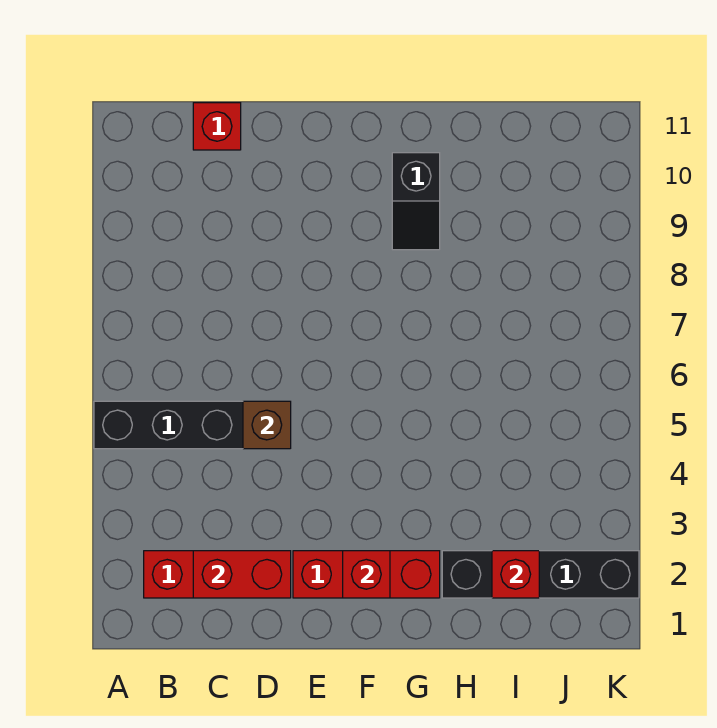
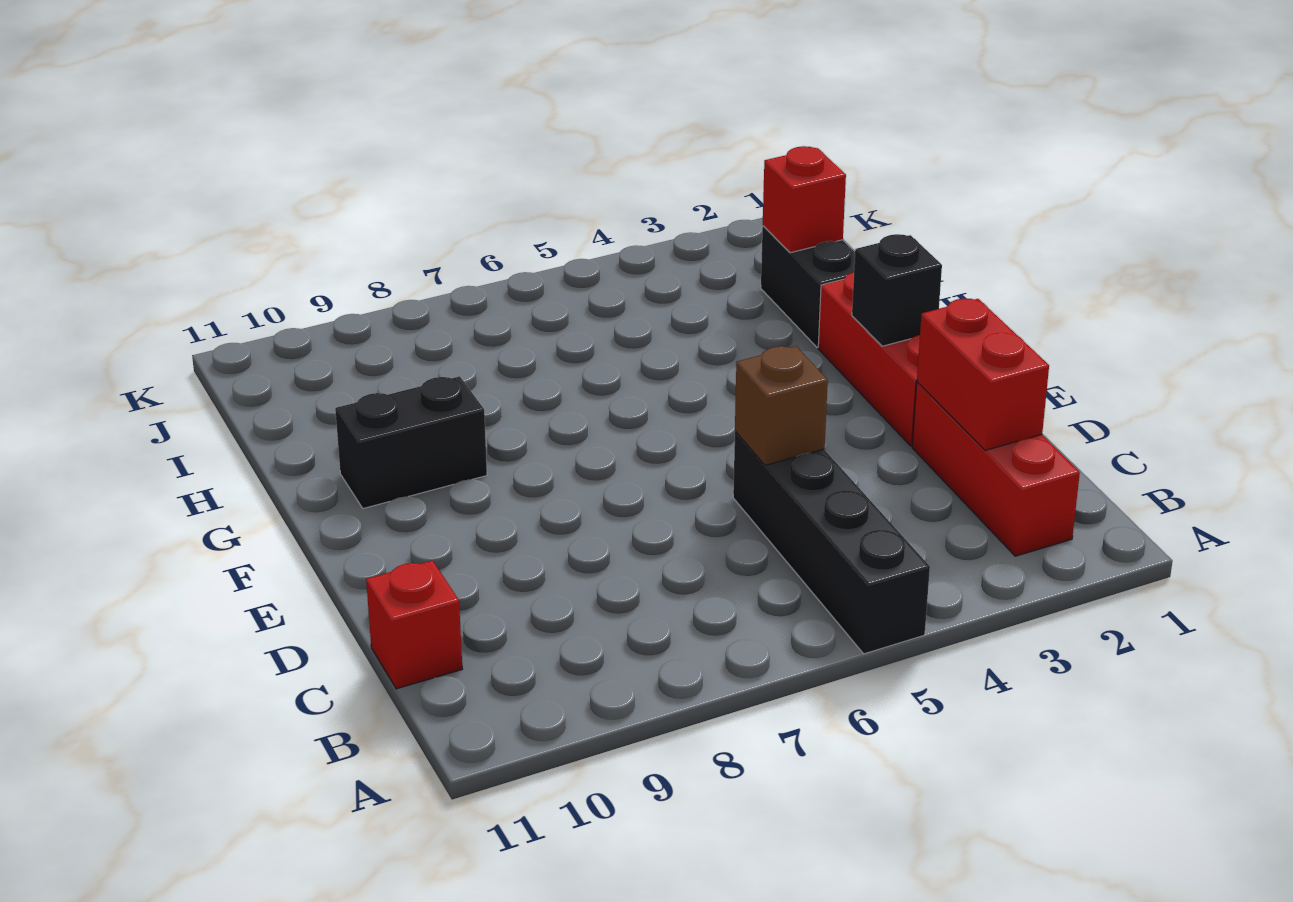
red brick F2 level 2 -> black brick F2 level 2
black slope G9:G10 level 1 top 10 -> black brick G9:G10 level 1
black brick H2:K2 level 1 -> black brick H2:I2 level 1

